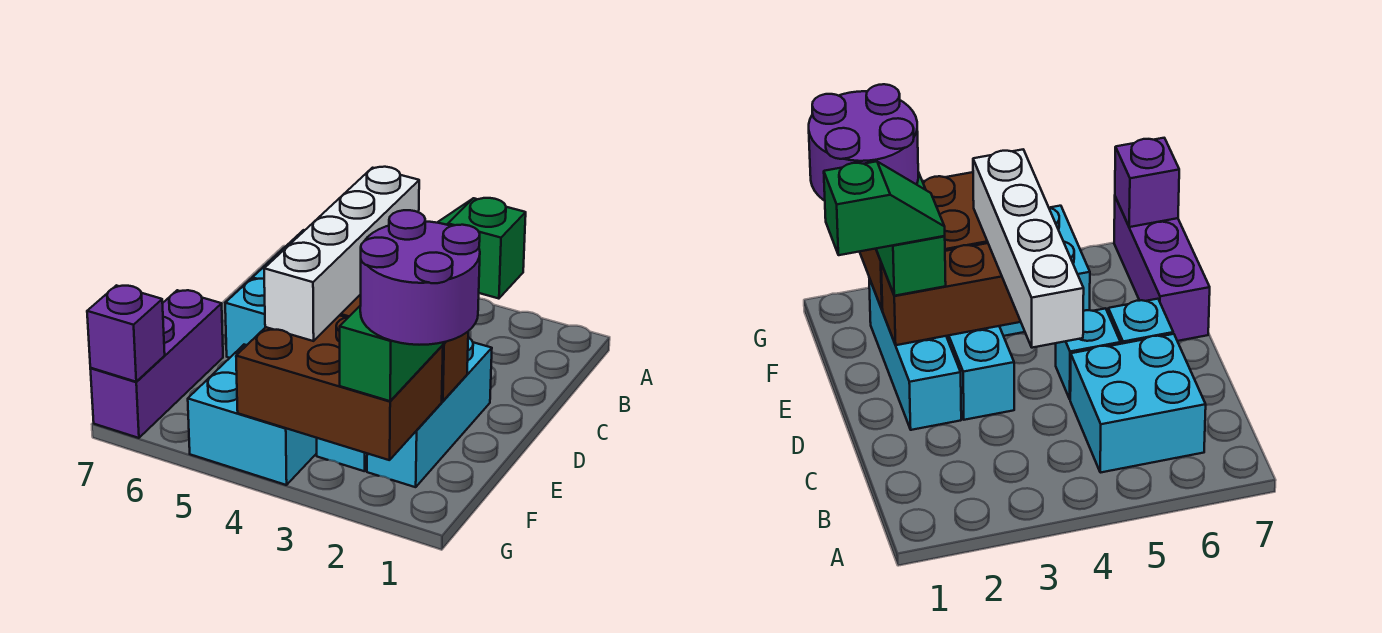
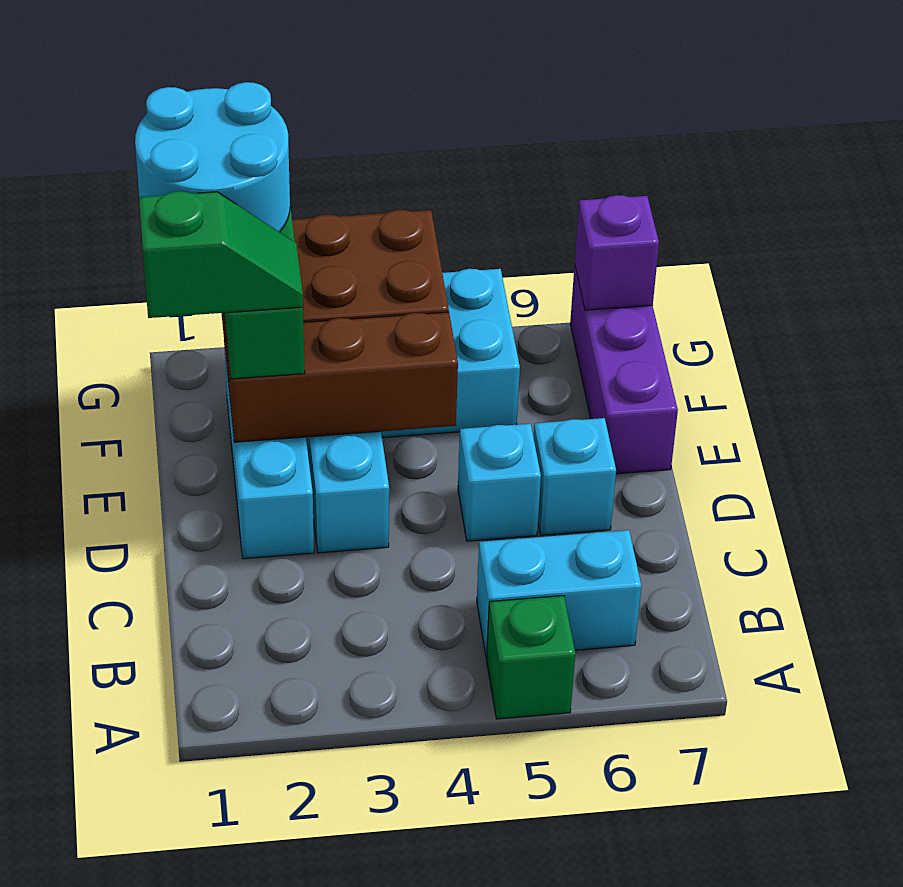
none -> green brick A5 level 1
cyan brick B5:C6 level 1 -> cyan brick B5:B6 level 1
white brick C4:F4 level 3 -> none
purple round brick F1:G2 level 4 -> cyan round brick F1:G2 level 4

